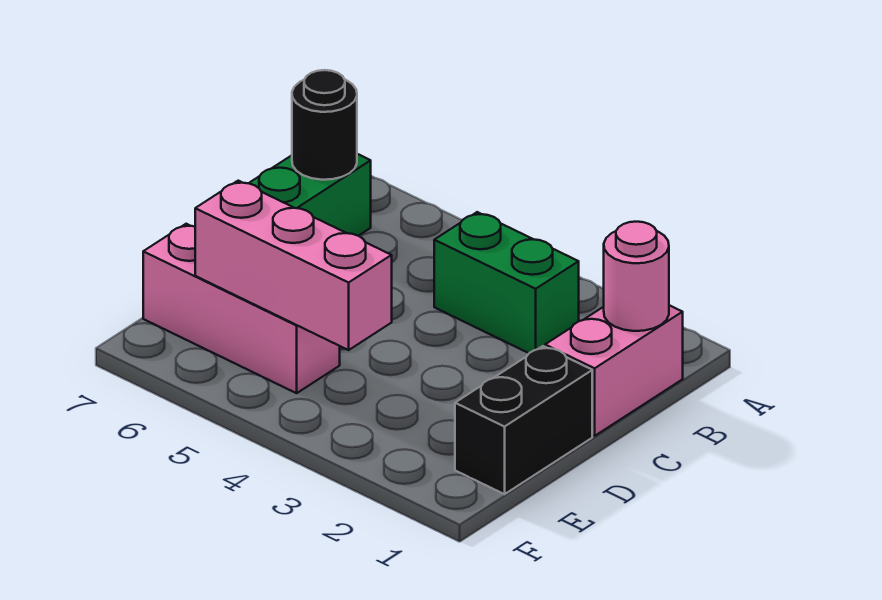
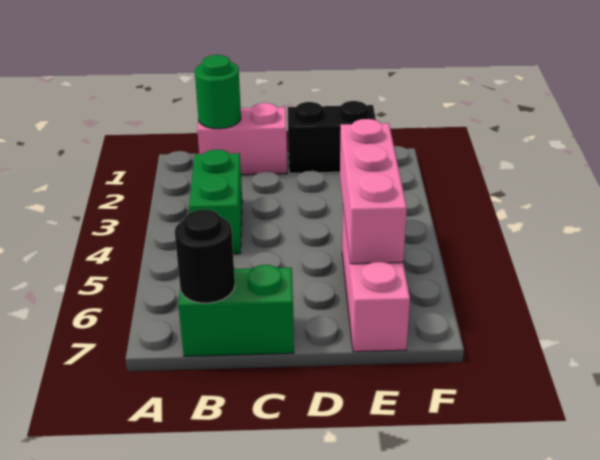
pink round brick B1 level 2 -> green round brick B1 level 2

